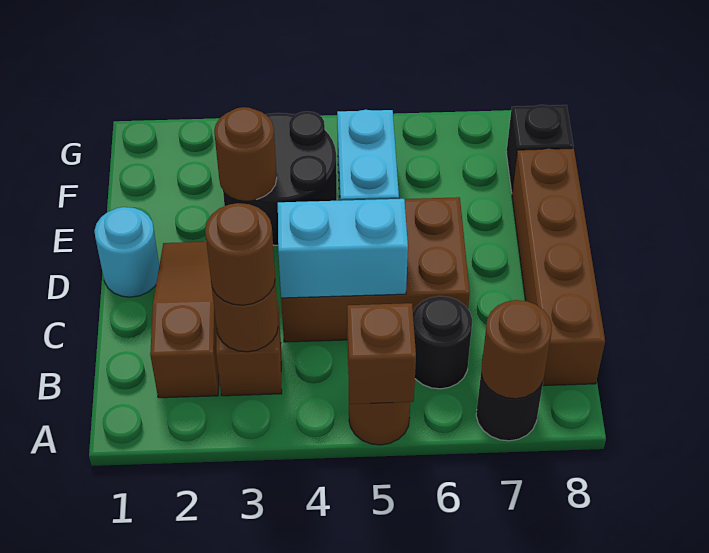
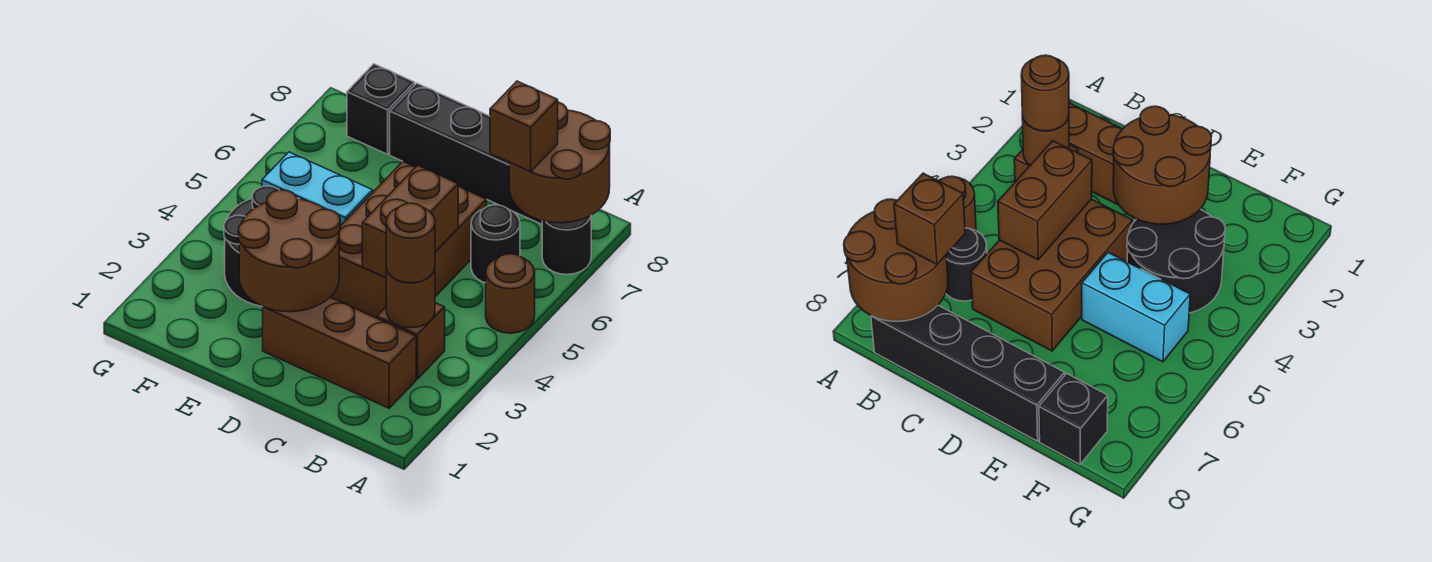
brown brick A5 level 2 -> brown brick B7 level 3
brown round brick A7 level 2 -> brown round brick A7:B8 level 2
brown slope B2:D2 level 1 top B -> brown brick B2:D2 level 1
brown brick B8:E8 level 1 -> black brick B8:E8 level 1
cyan brick C4:C5 level 2 -> brown brick C4:C5 level 2
cyan round brick D1 level 1 -> none
brown round brick E3 level 2 -> brown round brick D2:E3 level 2

